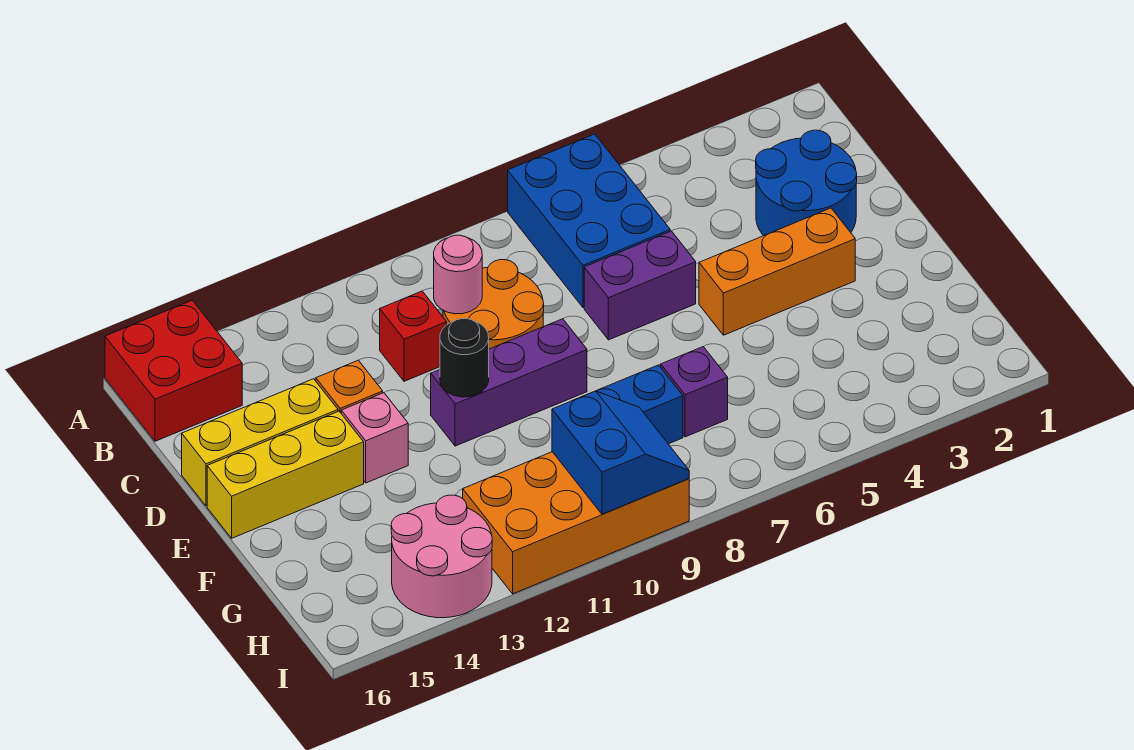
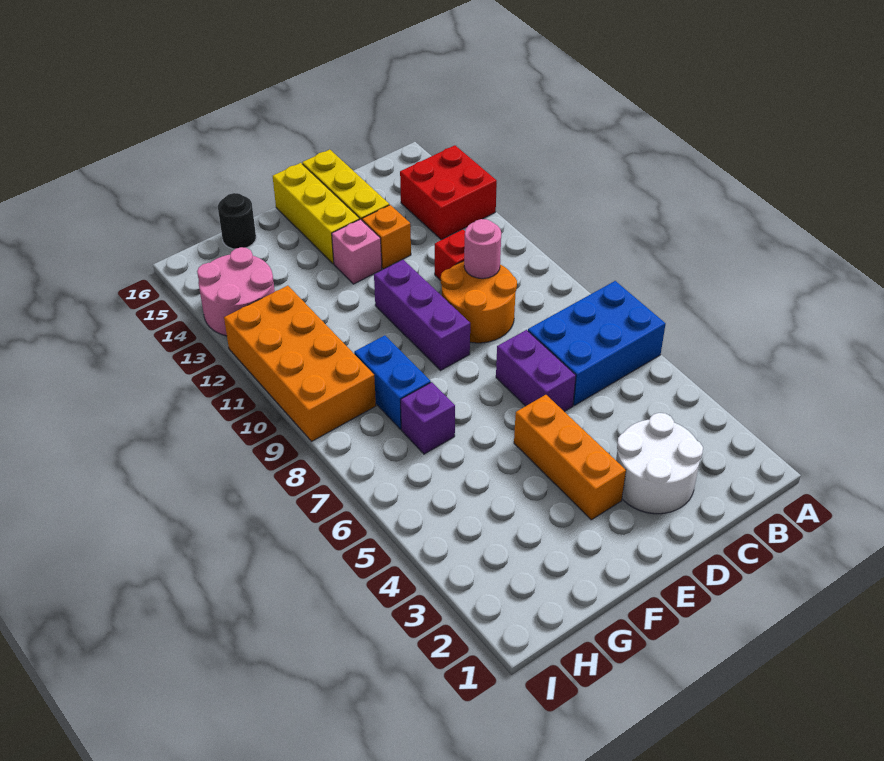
red brick A15:B16 level 1 -> red brick A13:B14 level 1
blue round brick C2:D3 level 1 -> white round brick C2:D3 level 1
black round brick E11 level 2 -> black round brick G16 level 1
blue slope H9:I10 level 2 top 10 -> none

